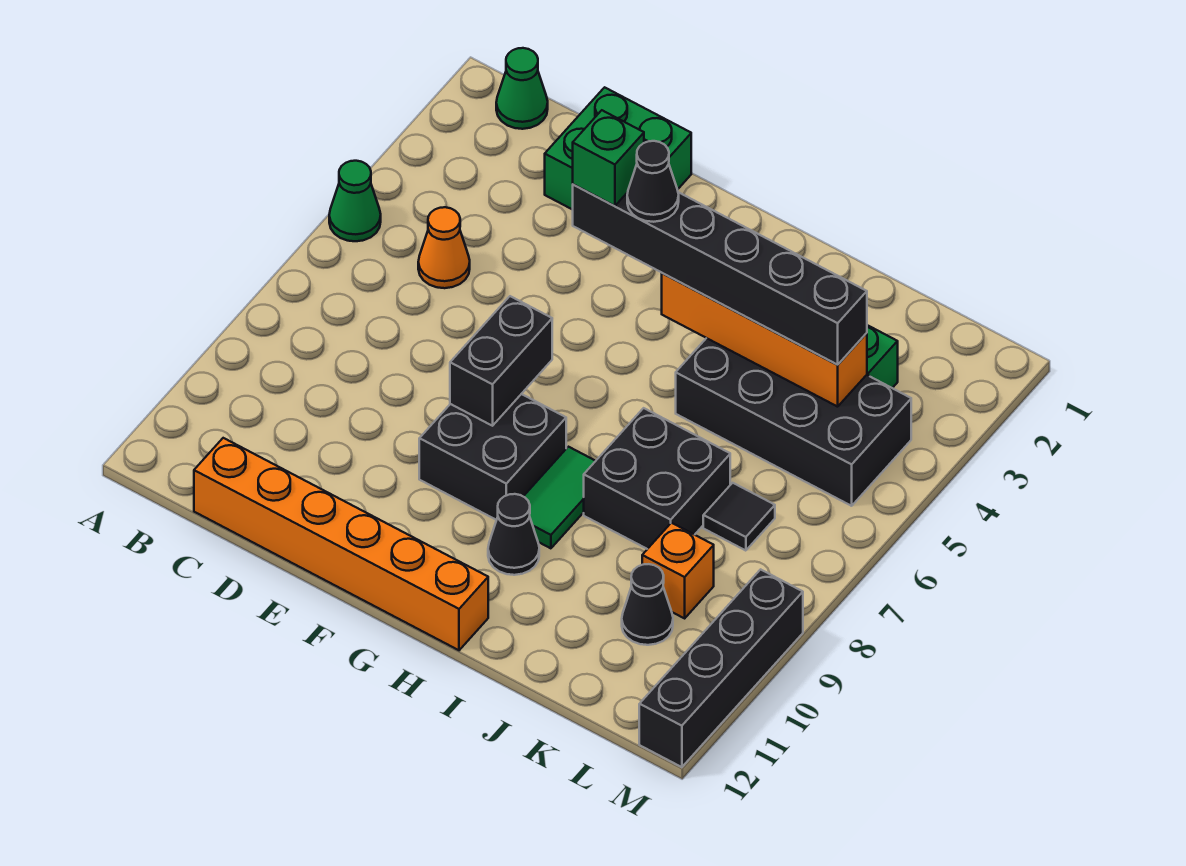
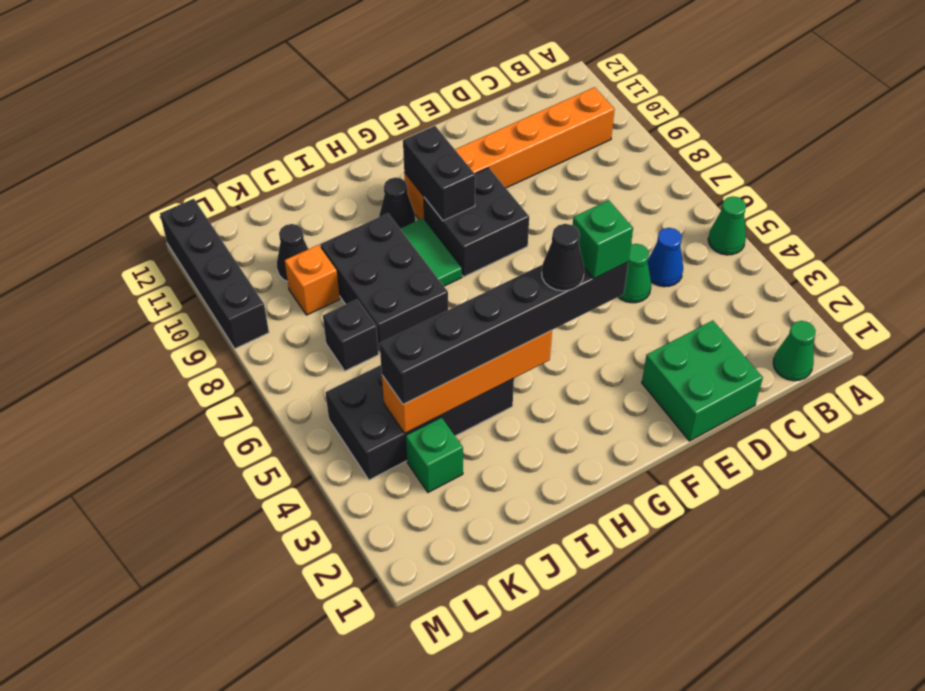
orange cone C5 level 1 -> blue cone C5 level 1
orange brick C12:H12 level 1 -> orange brick B10:G10 level 1
none -> green cone D5 level 1
black brick F7:F8 level 2 -> black brick G9:G10 level 2
black brick I7:J8 level 1 -> black brick I7:J9 level 1
black tile K7 level 1 -> black brick K7 level 1

